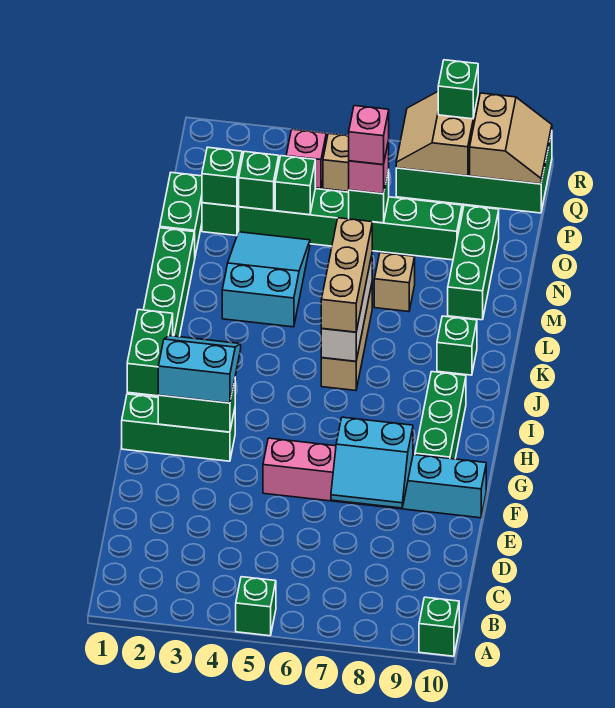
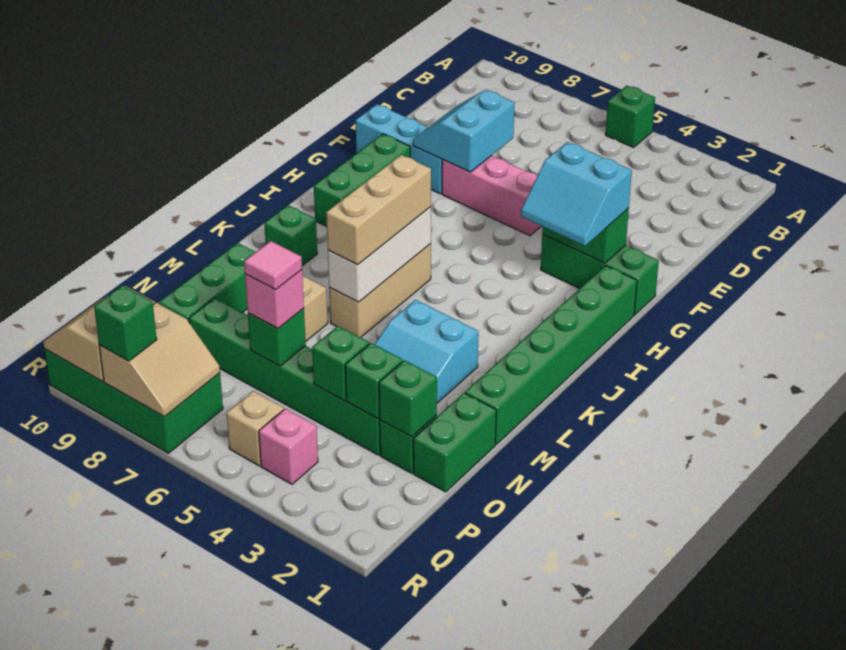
green brick A10 level 1 -> none
cyan slope E7:F8 level 2 top F -> cyan slope E7:F8 level 2 top 7
green brick H1:I1 level 2 -> none
pink brick O6 level 4 -> pink tile O6 level 4

